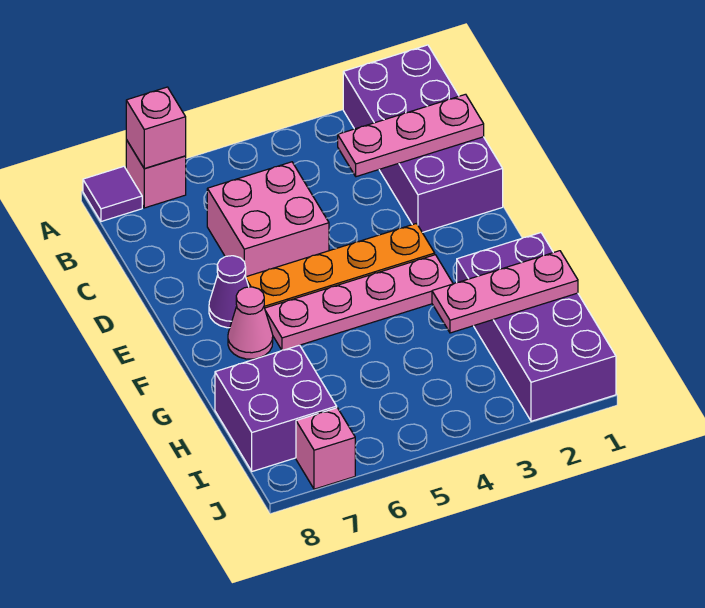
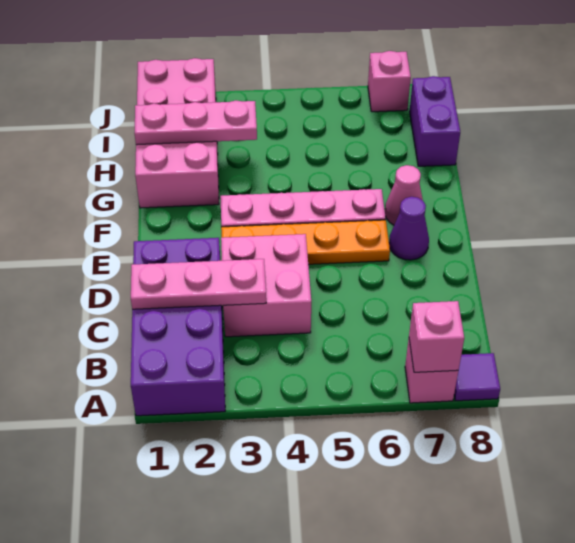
pink brick C5:D6 level 1 -> pink brick C3:D4 level 1
purple brick G1:J2 level 1 -> pink brick G1:J2 level 1
purple brick H7:I8 level 1 -> purple brick H8:I8 level 1

